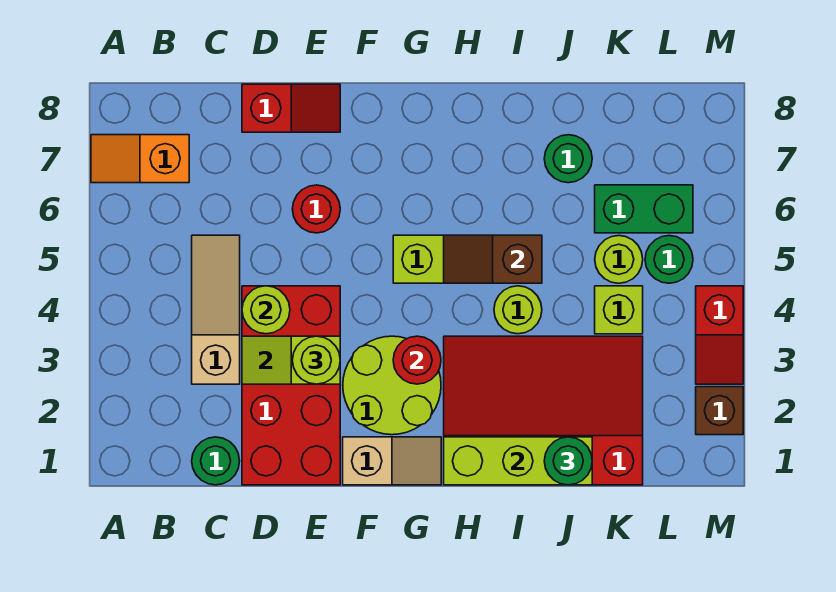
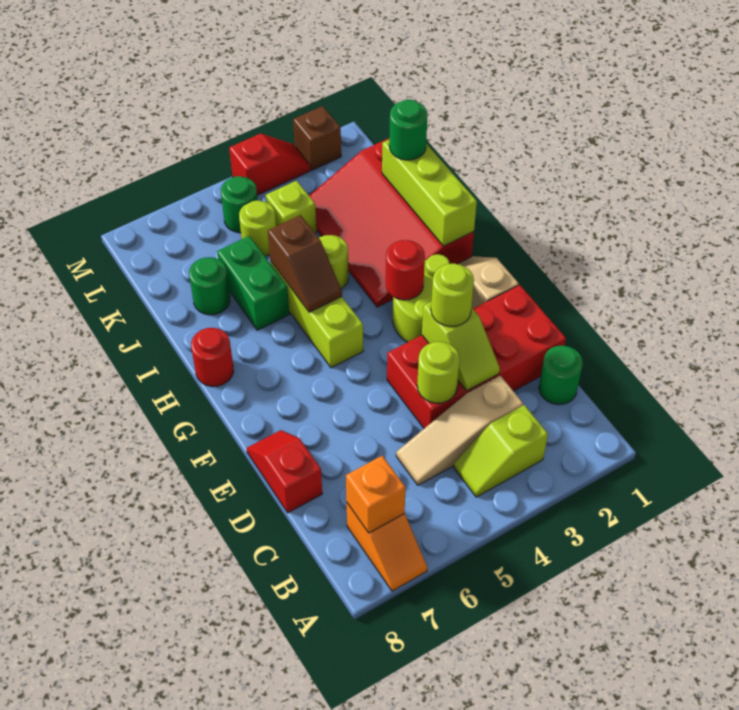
none -> lime slope B3:B4 level 1 top 3
none -> orange brick B7 level 2
red round brick E6 level 1 -> red round brick H8 level 1
green brick K6:L6 level 1 -> green brick I6:J6 level 1

